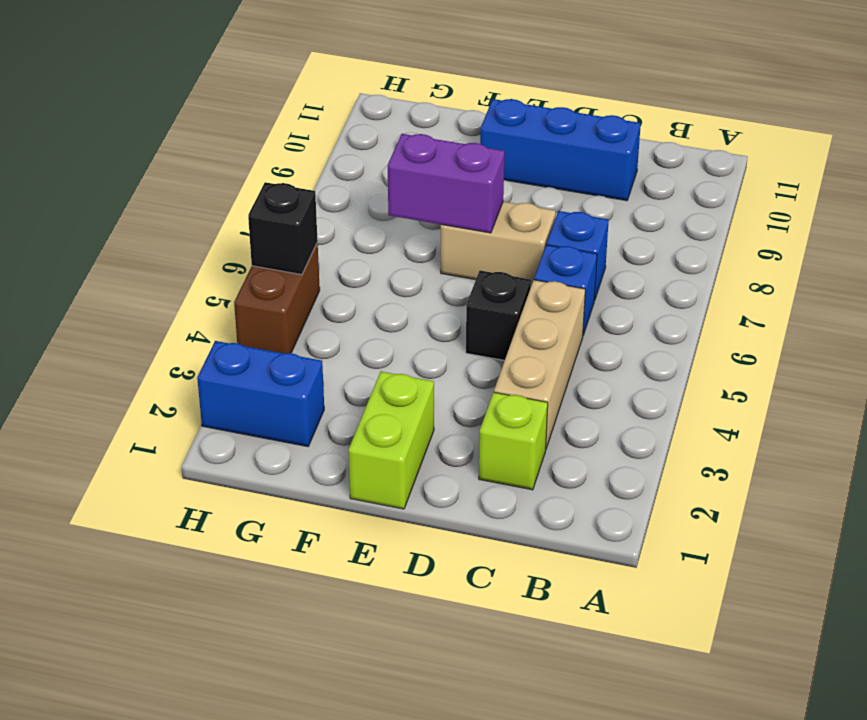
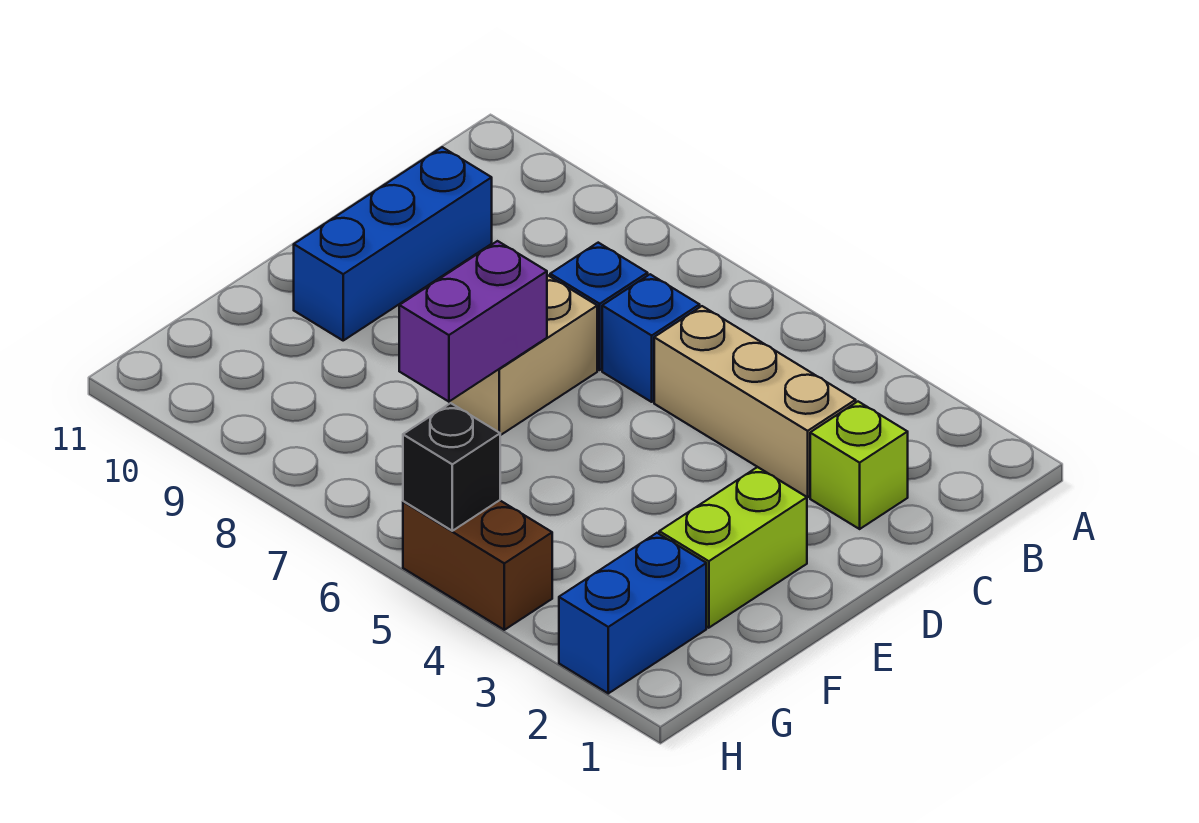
black brick D5 level 1 -> none
lime brick E1:E2 level 1 -> lime brick E2:F2 level 1

